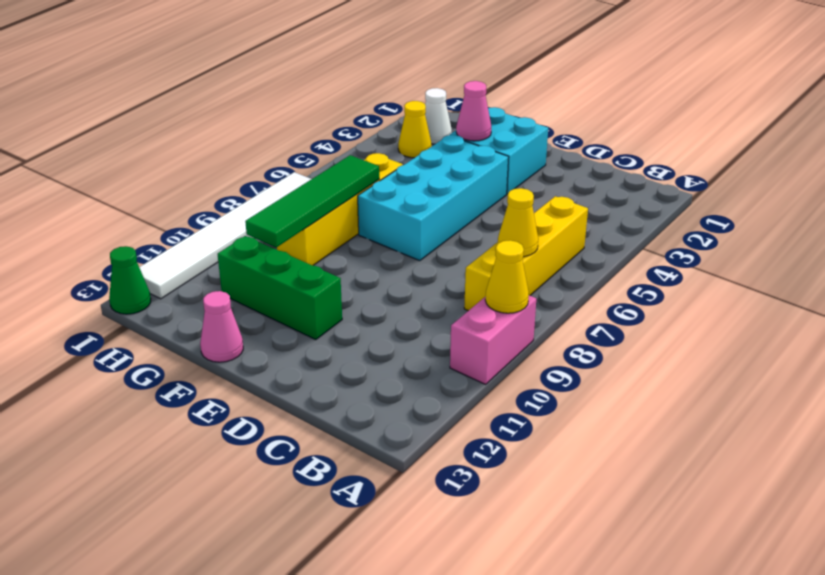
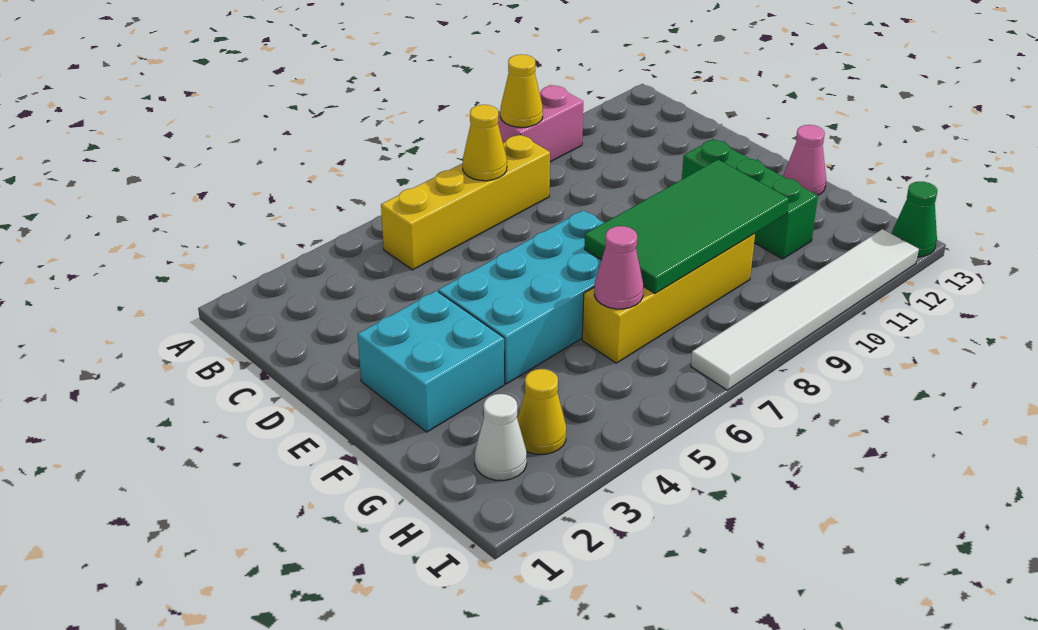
pink cone F3 level 2 -> pink cone G6 level 2
green tile G7:G10 level 2 -> green tile F7:G10 level 2

